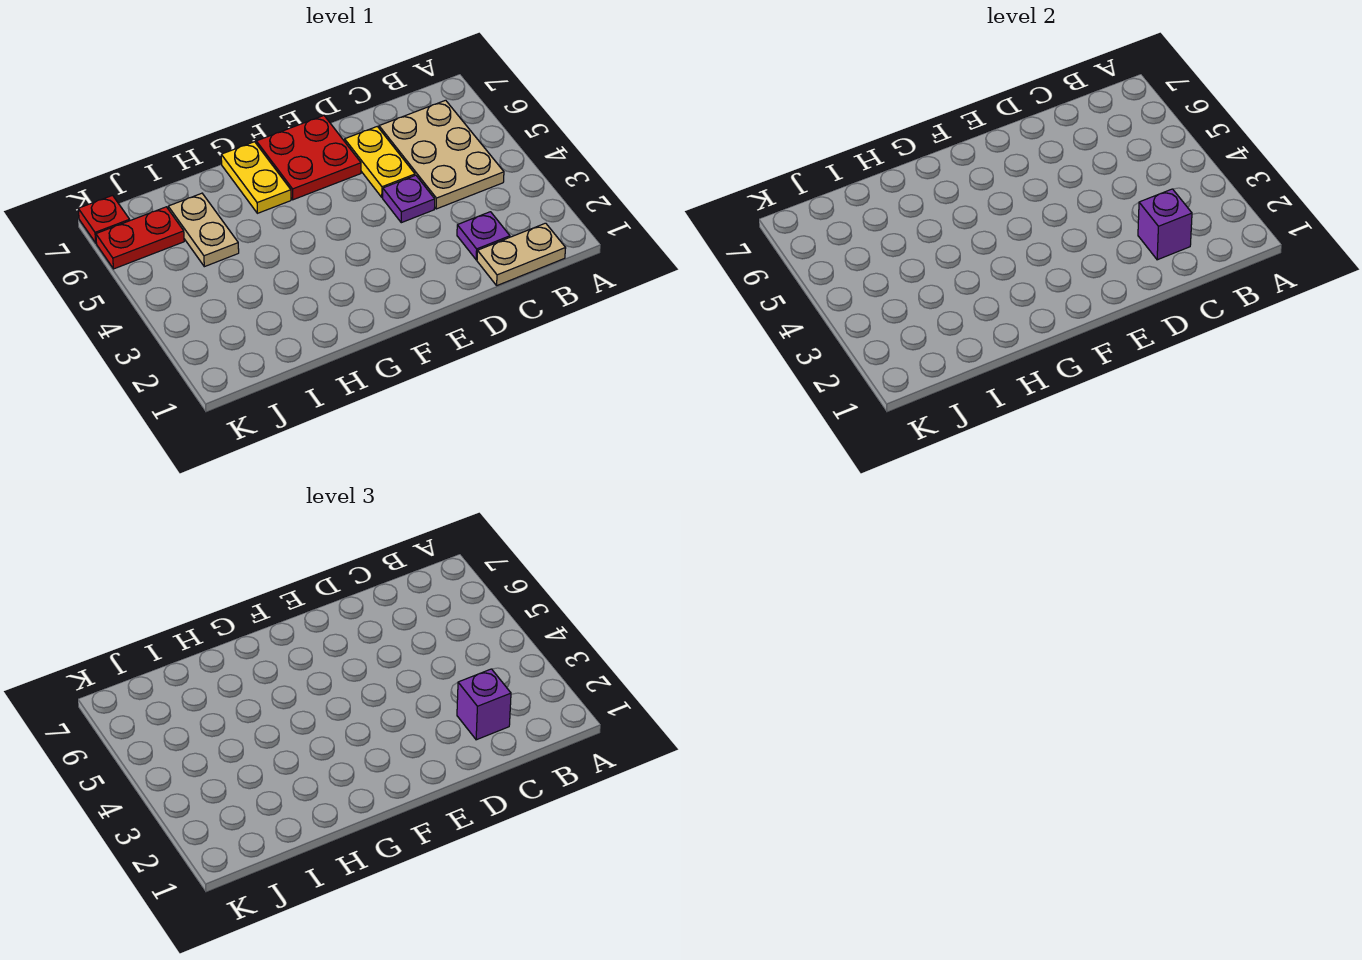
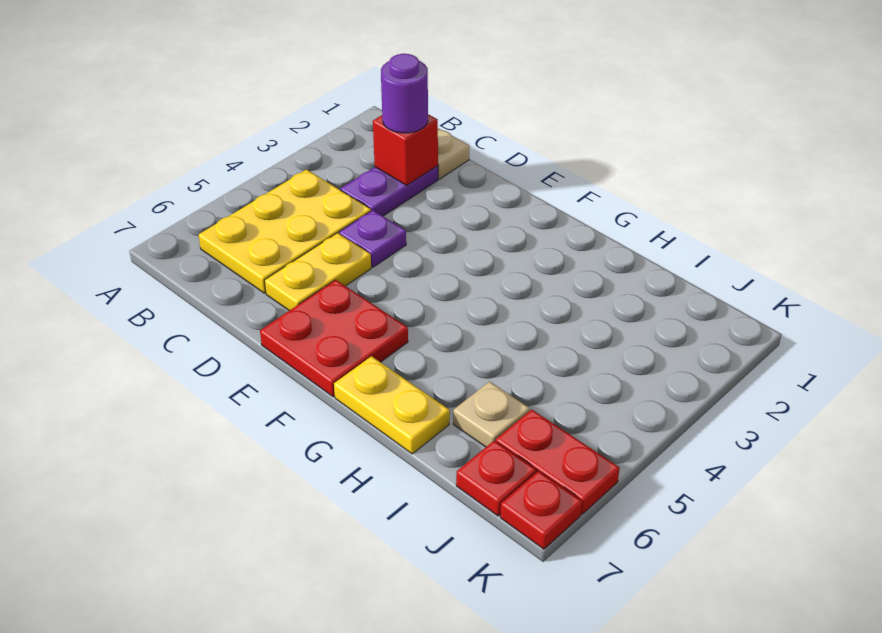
tan plate B4:C6 level 1 -> yellow plate B4:C6 level 1
purple plate C2 level 1 -> purple plate C2:C3 level 1
purple brick C2 level 2 -> red brick C2 level 2
purple brick C2 level 3 -> purple round brick C2 level 3
yellow plate G6:G7 level 1 -> yellow plate G7:H7 level 1
tan plate I5:I6 level 1 -> tan plate I6 level 1
none -> red plate J7 level 1

